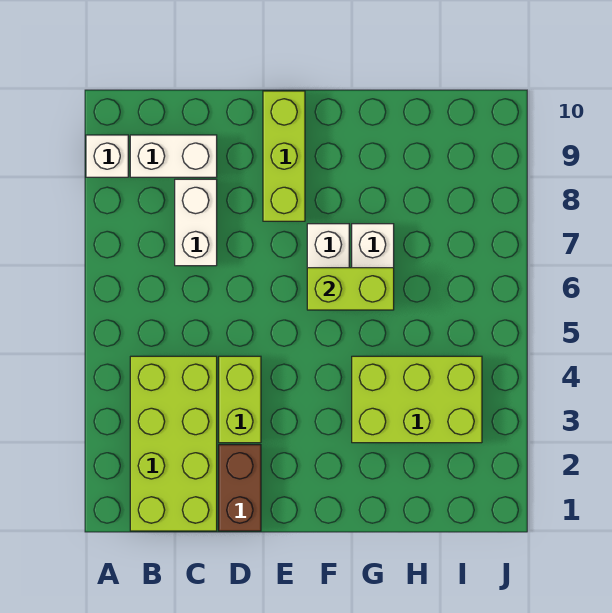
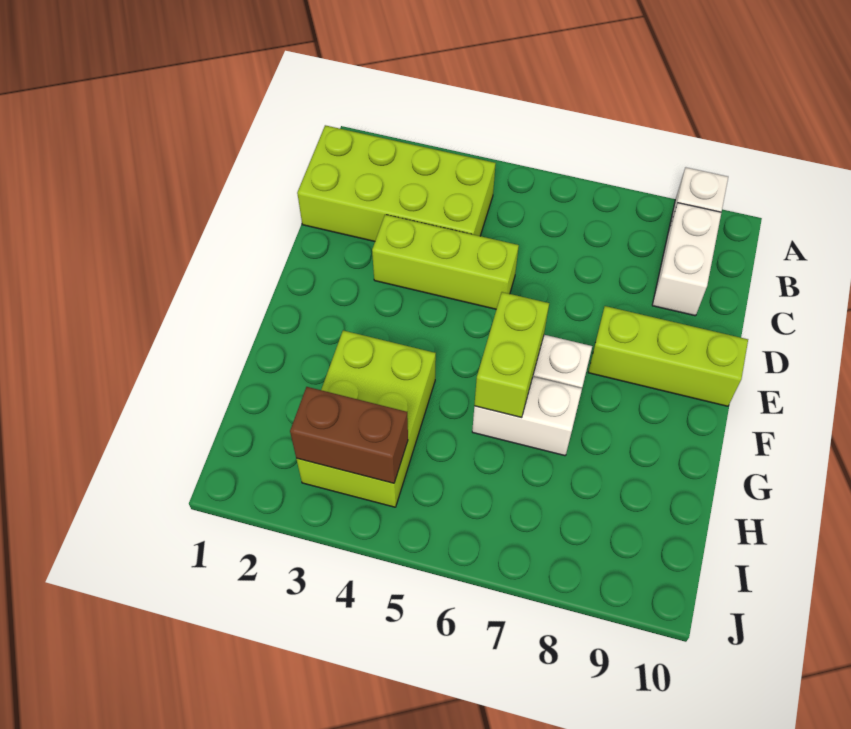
white brick C7:C8 level 1 -> none
brown brick D1:D2 level 1 -> brown brick I3:I4 level 2
lime brick D3:D4 level 1 -> lime brick D3:D5 level 1

